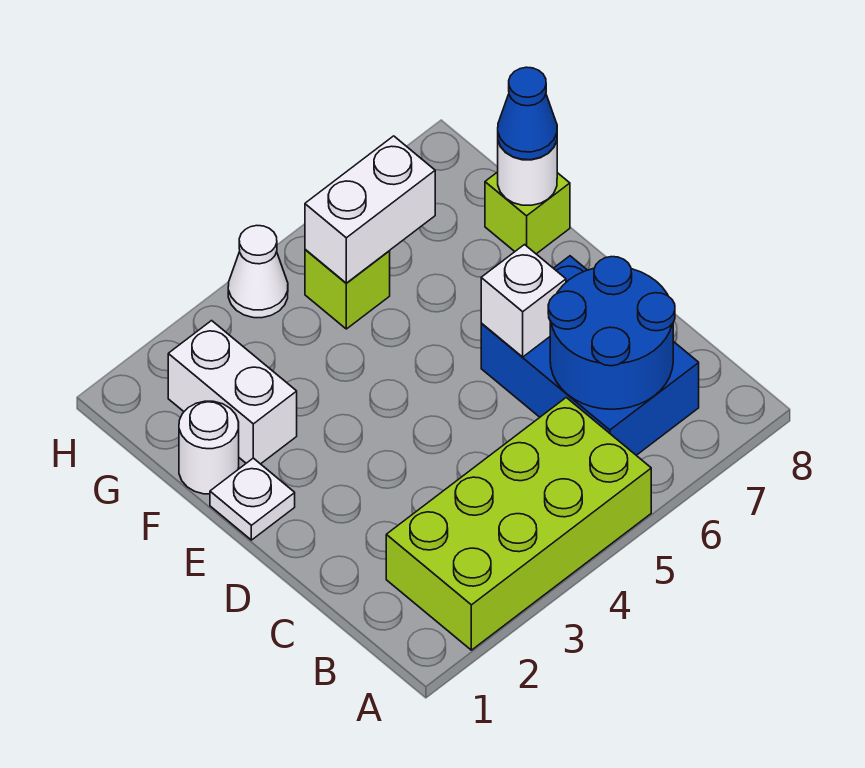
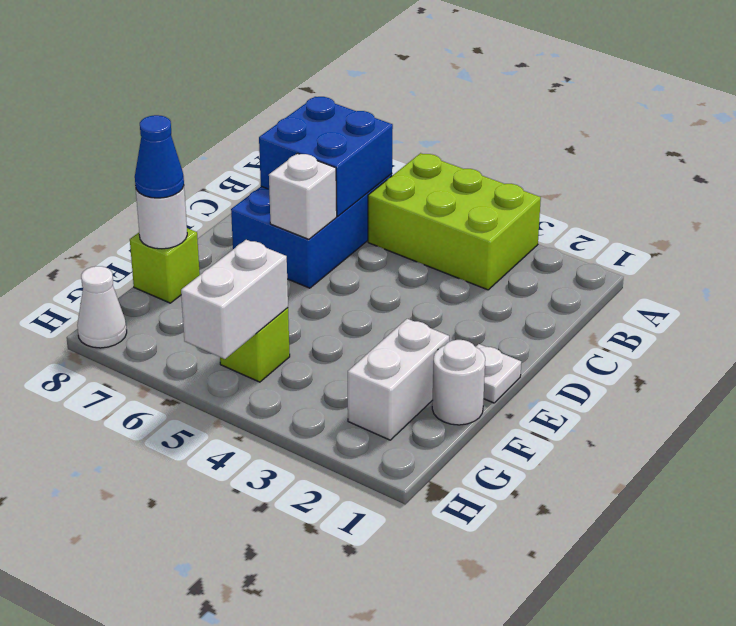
lime brick A2:B5 level 1 -> lime brick A3:B5 level 1
blue round brick B6:C7 level 2 -> blue brick B6:C7 level 2
white brick G5:G6 level 2 -> white brick G5:H5 level 2
white cone H4 level 1 -> white cone H8 level 1

